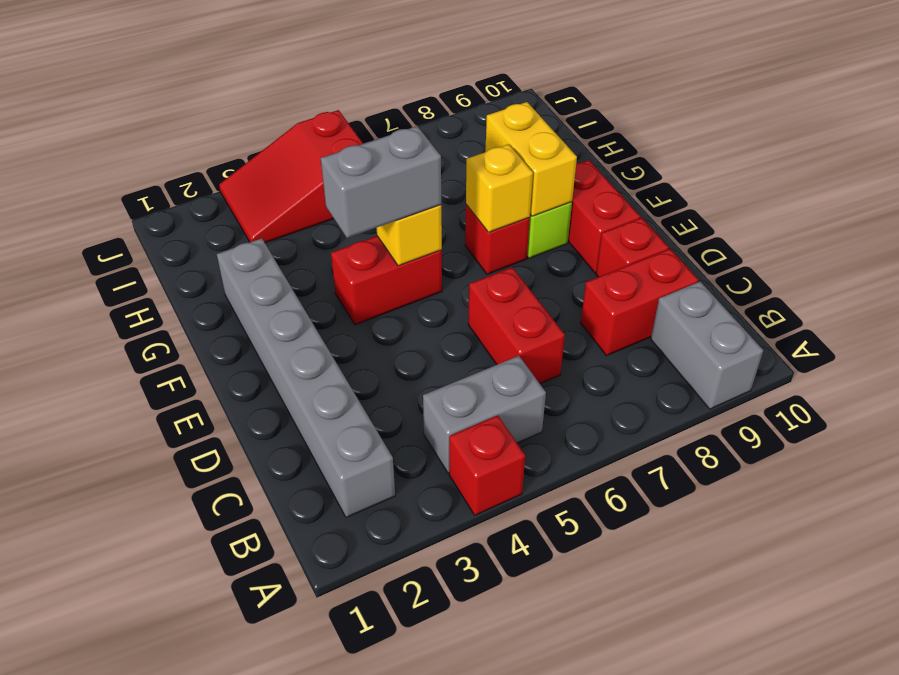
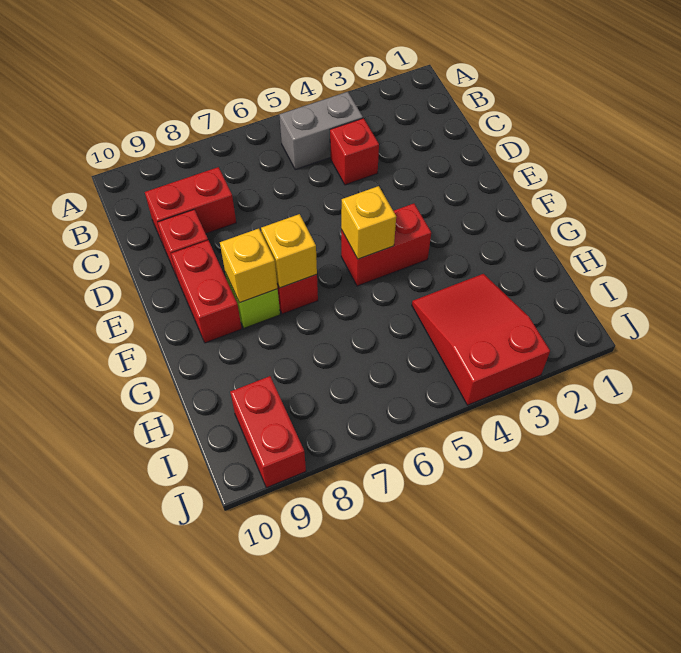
red brick A4 level 1 -> red brick C4 level 1
grey brick A9:B9 level 1 -> none
grey brick B2:G2 level 1 -> none
red brick C6:D6 level 1 -> red brick I9:J9 level 1
grey brick F4:F5 level 3 -> none
yellow brick F8:G8 level 2 -> yellow brick F8 level 2
red slope I3:J5 level 1 top 5 -> red slope H3:J4 level 1 top J

